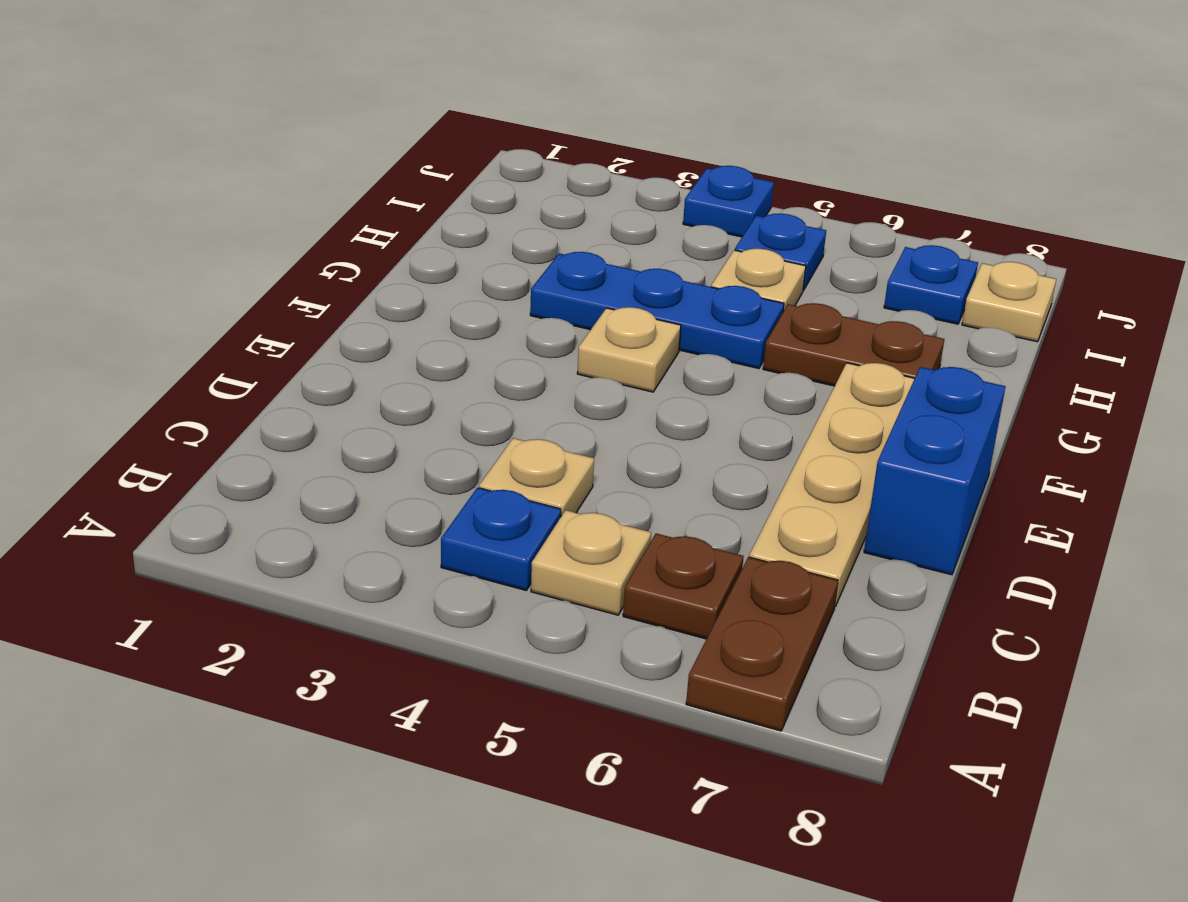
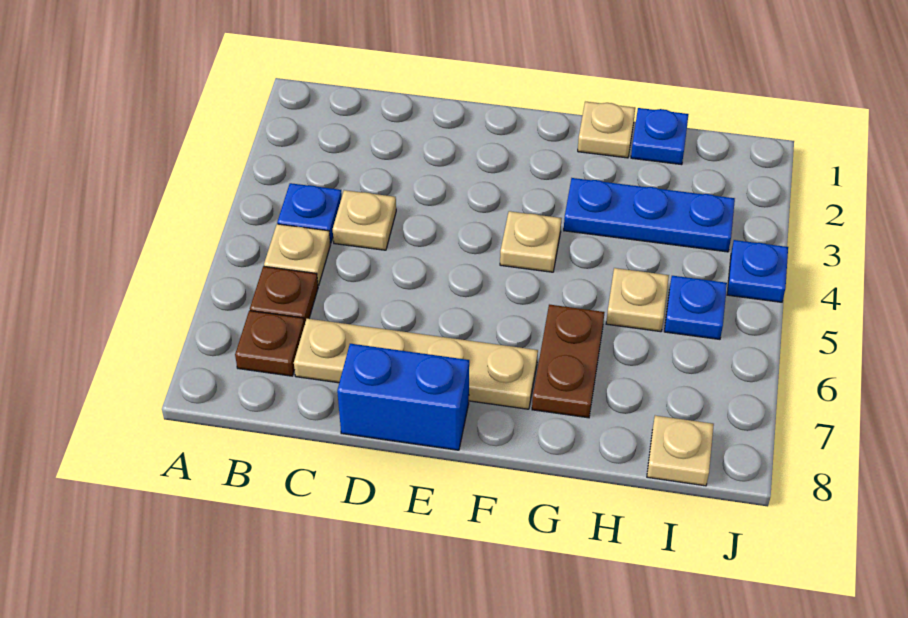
brown plate A7:B7 level 1 -> brown plate B7 level 1
none -> tan plate G1 level 1
blue plate G3:G5 level 1 -> blue plate G3:I3 level 1
blue plate I7 level 1 -> blue plate H1 level 1

